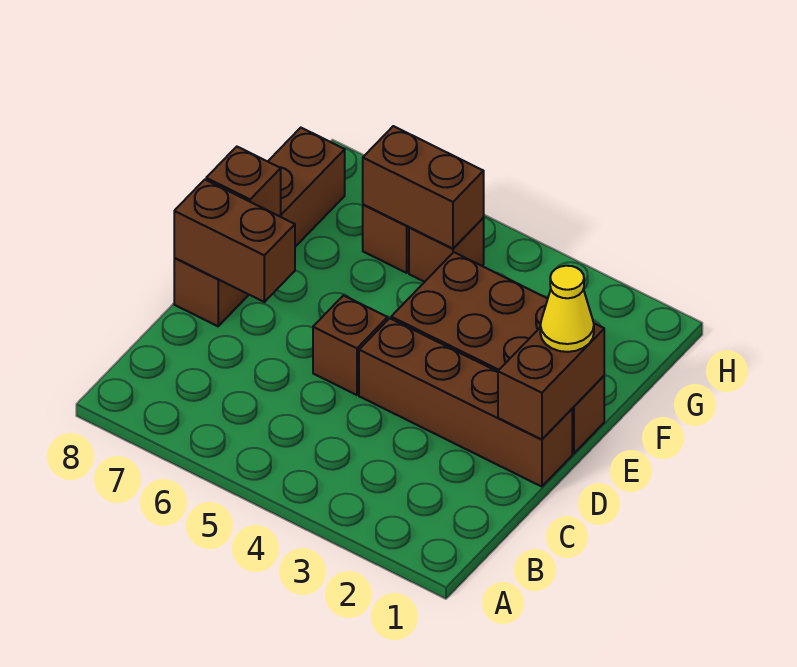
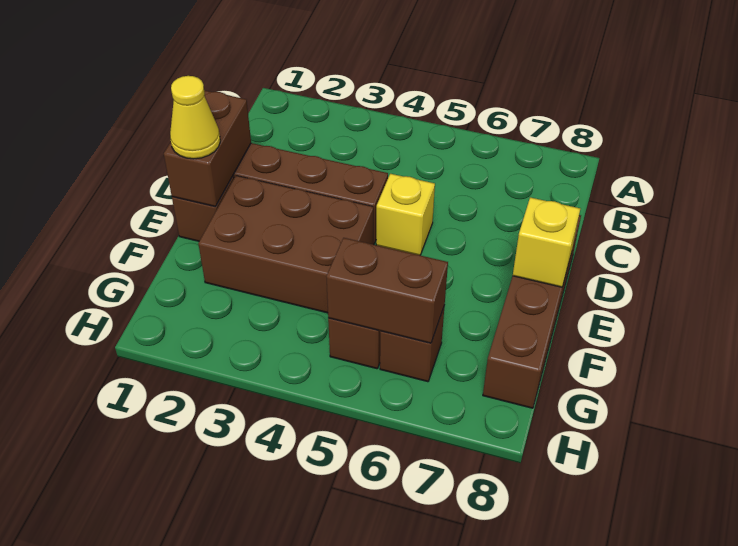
brown brick D5 level 1 -> yellow brick D5 level 1
brown brick D7:D8 level 2 -> none
brown brick E8 level 2 -> yellow brick E8 level 2

